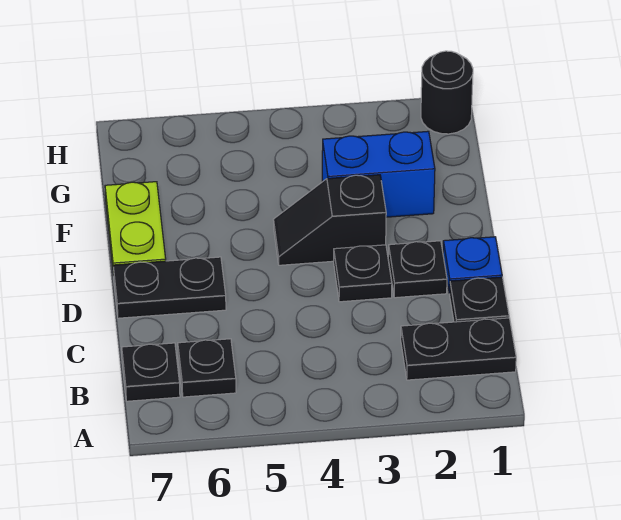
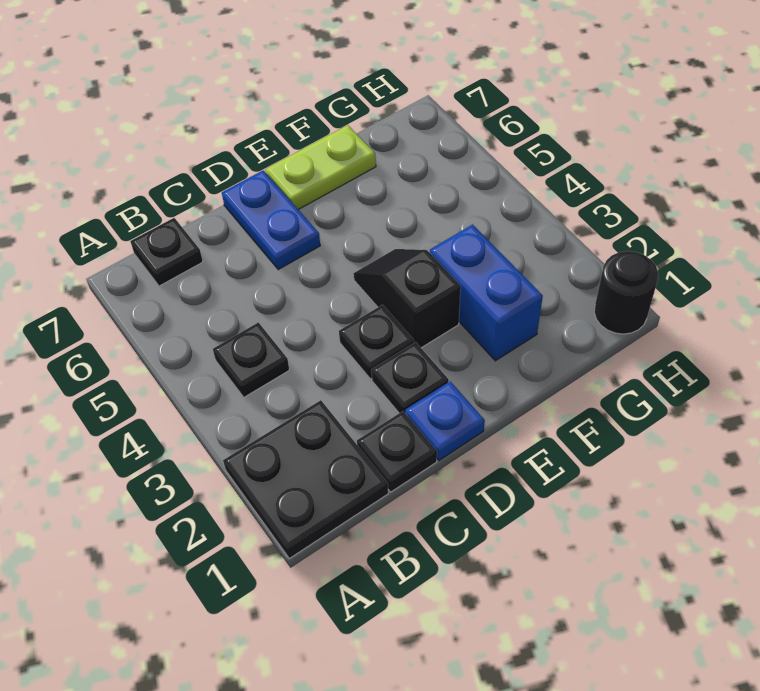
black plate B1:B2 level 1 -> black plate A1:B2 level 1
black plate B6 level 1 -> black plate B4 level 1
black plate D6:D7 level 1 -> blue plate D6:D7 level 1

